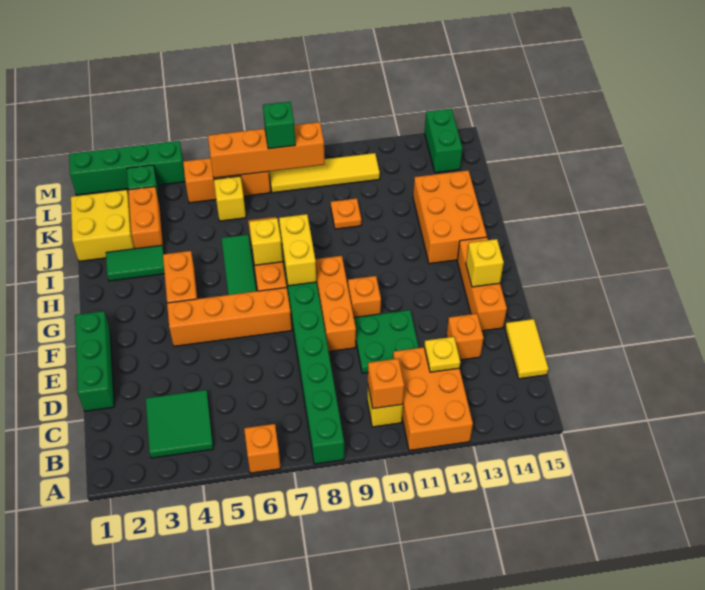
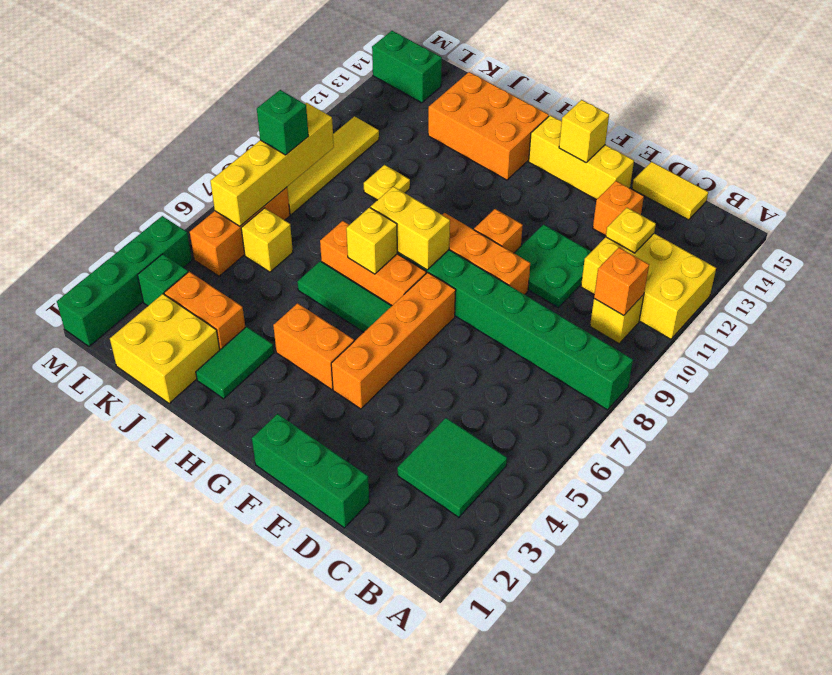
orange brick A6 level 1 -> none
orange brick A11:C12 level 1 -> yellow brick A11:C12 level 1
orange brick E14:G14 level 1 -> yellow brick E14:G14 level 1
orange plate J10 level 1 -> yellow plate J10 level 1
orange brick L6:L9 level 2 -> yellow brick L6:L9 level 2

